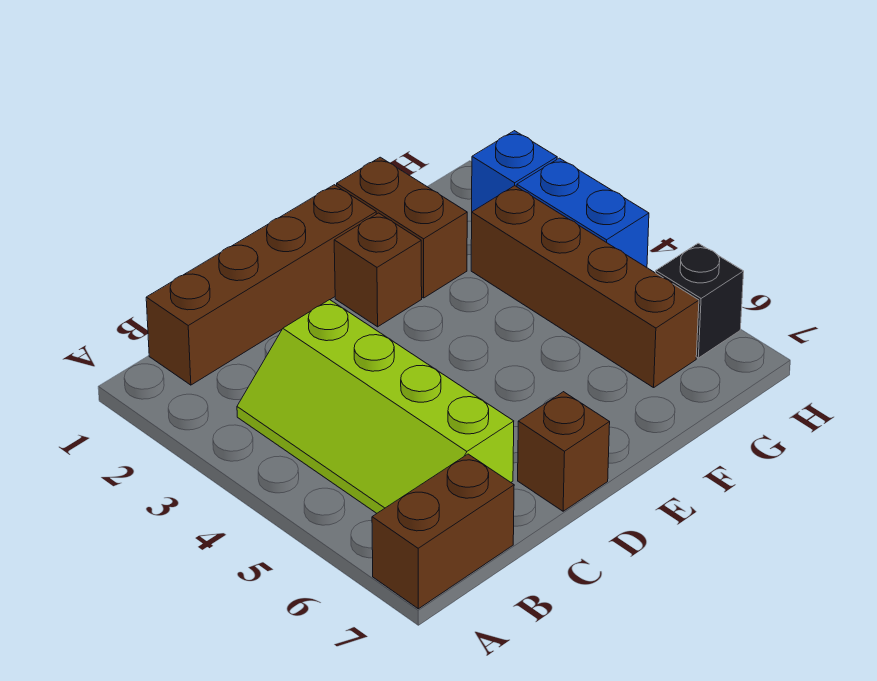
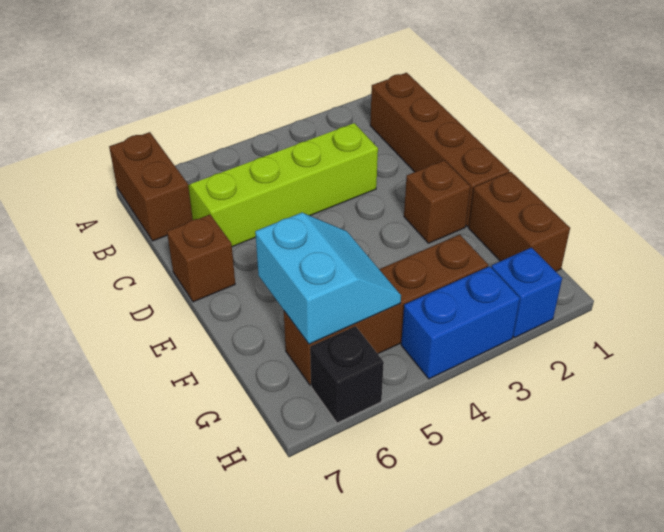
brown brick F1:F2 level 1 -> brown brick F1:G1 level 1
none -> cyan slope F5:G6 level 2 top 6

